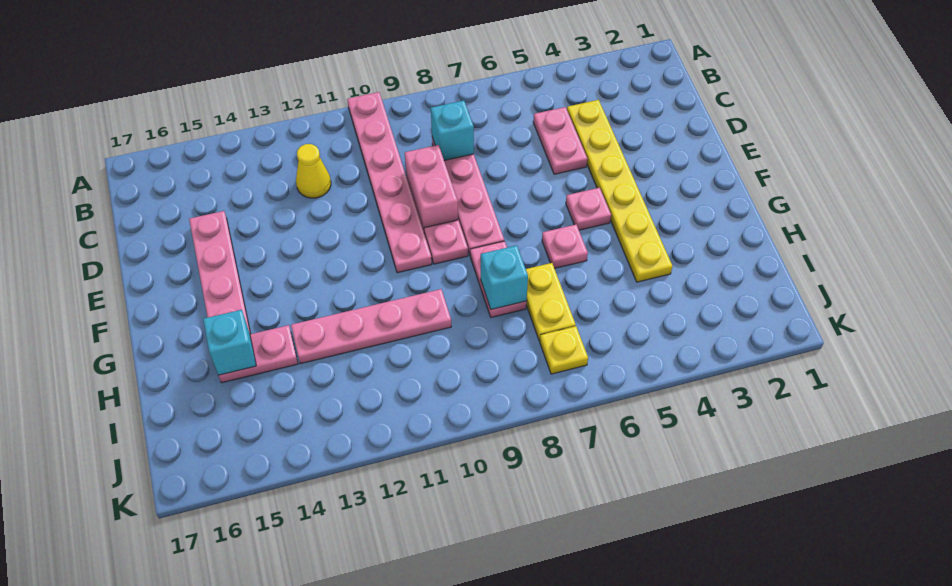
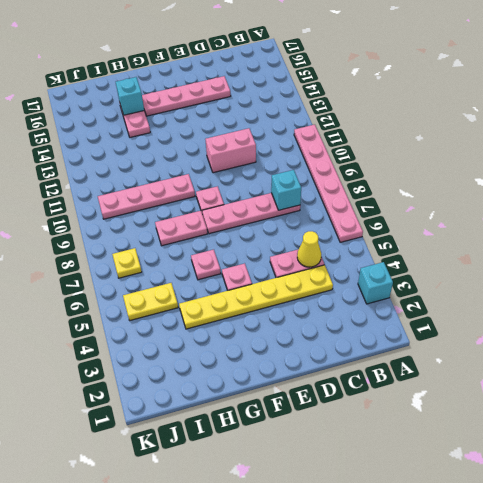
pink plate A10:F10 level 1 -> pink plate A6:A11 level 1
yellow cone C12 level 1 -> yellow cone C5 level 2
pink brick D9:E9 level 1 -> pink brick D11:E11 level 1
yellow plate H7:I7 level 1 -> yellow plate I5:J5 level 1
cyan brick H8 level 2 -> cyan brick A3 level 1
pink plate H10:H13 level 1 -> pink plate G10:J10 level 1

